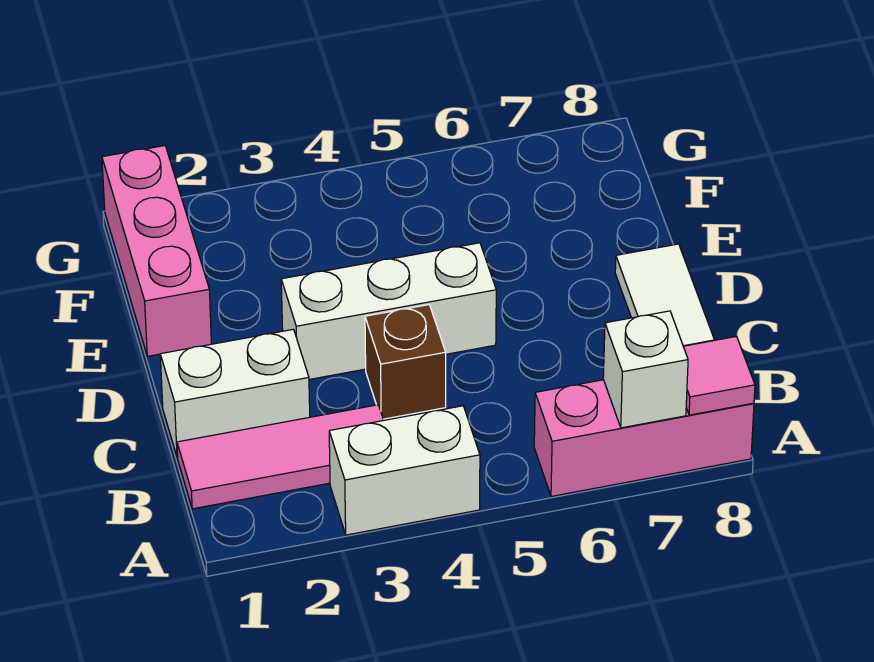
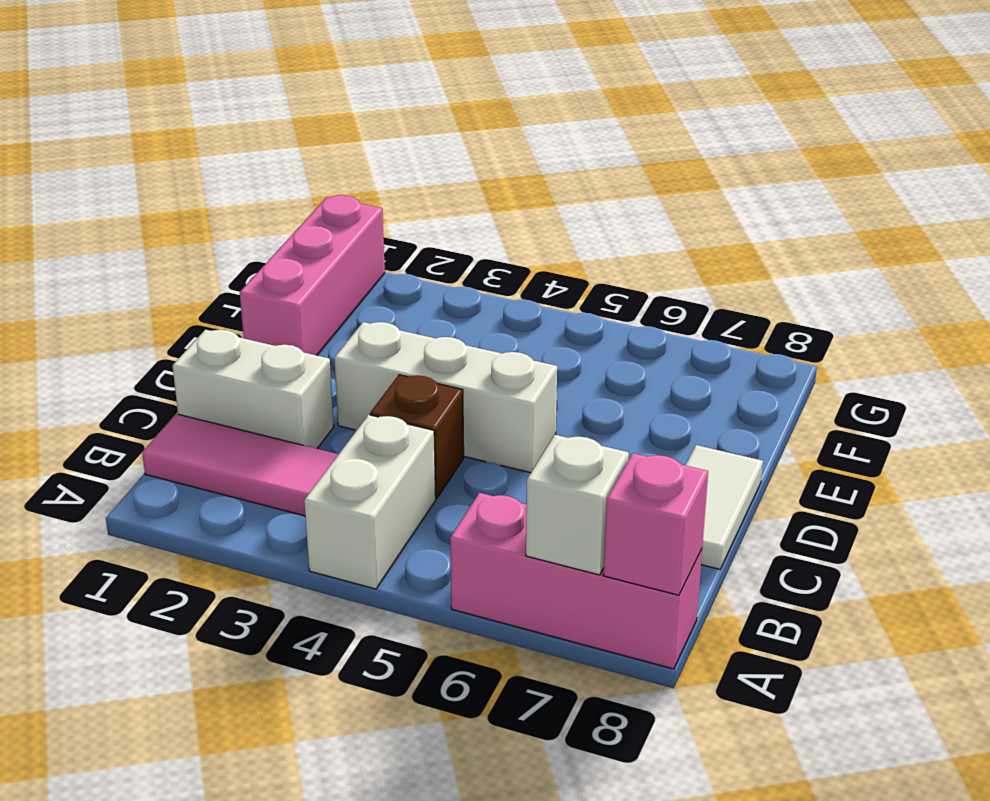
white brick A3:A4 level 1 -> white brick A4:B4 level 1
pink tile A8 level 2 -> pink brick A8 level 2

